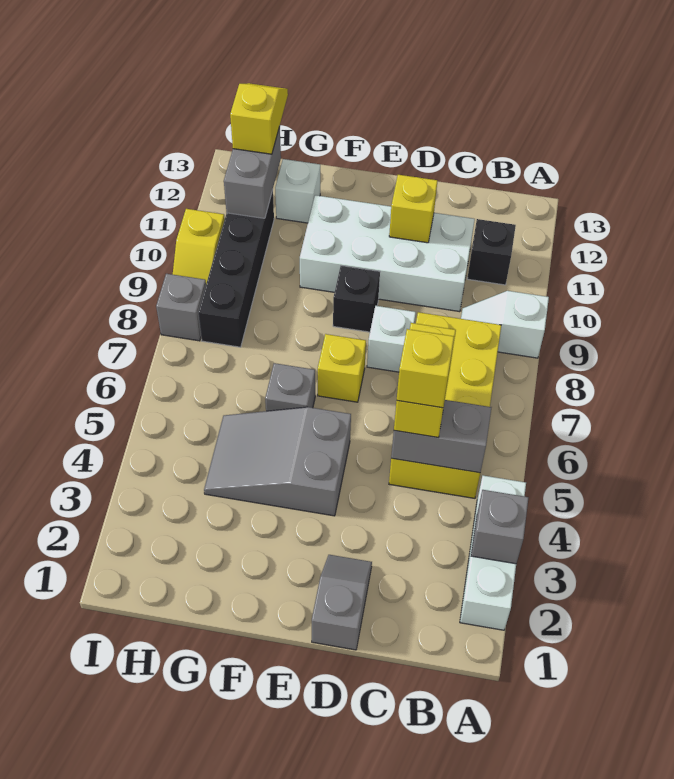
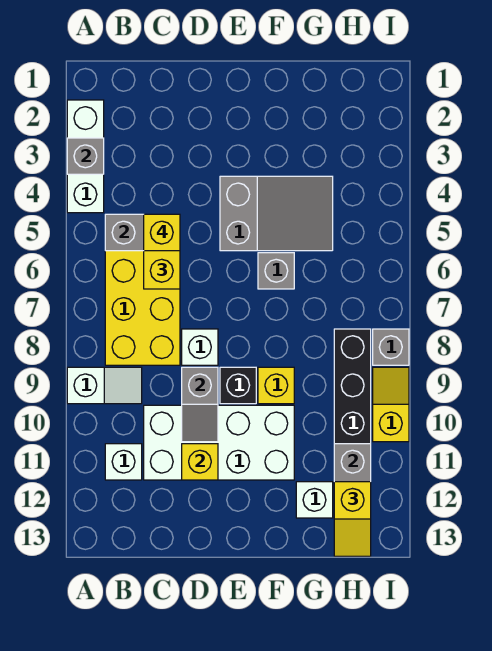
black brick B11 level 1 -> white brick B11 level 1
grey slope D1:D2 level 1 top 1 -> grey slope D9:D10 level 2 top 9
yellow brick E7 level 1 -> yellow brick F9 level 1

